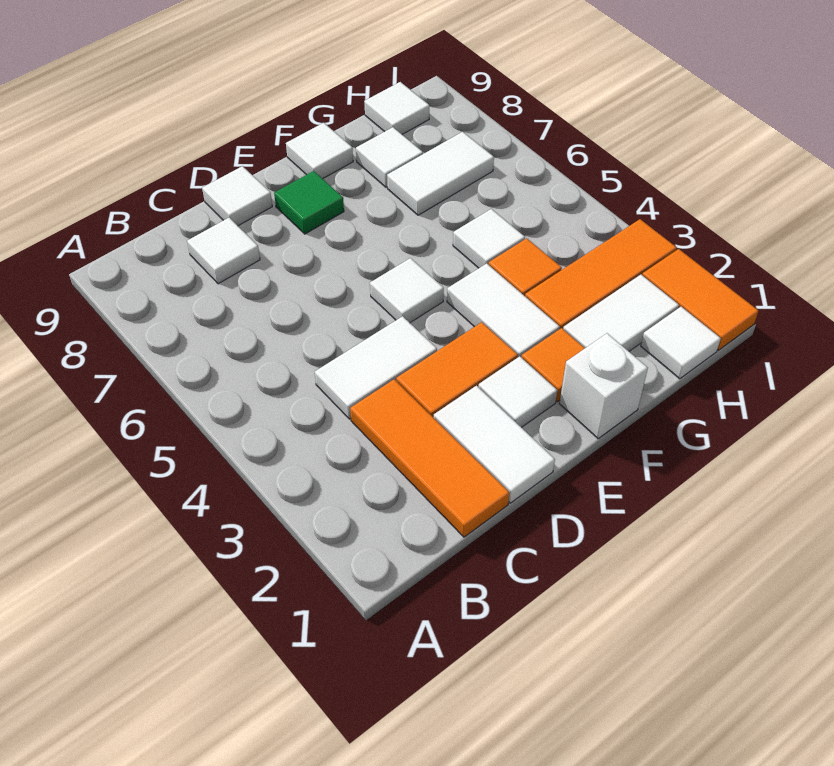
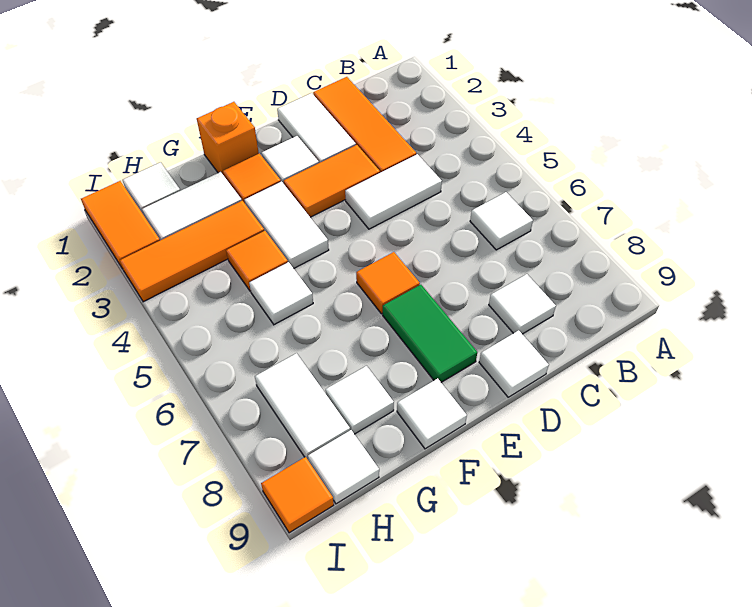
white tile E5 level 1 -> white tile B6 level 1
none -> orange tile E6 level 1
green tile E8 level 1 -> green tile E7:E8 level 1
white brick F1 level 1 -> orange brick F1 level 1
white tile G7:H7 level 1 -> white tile H7:H8 level 1
none -> orange tile I9 level 1

